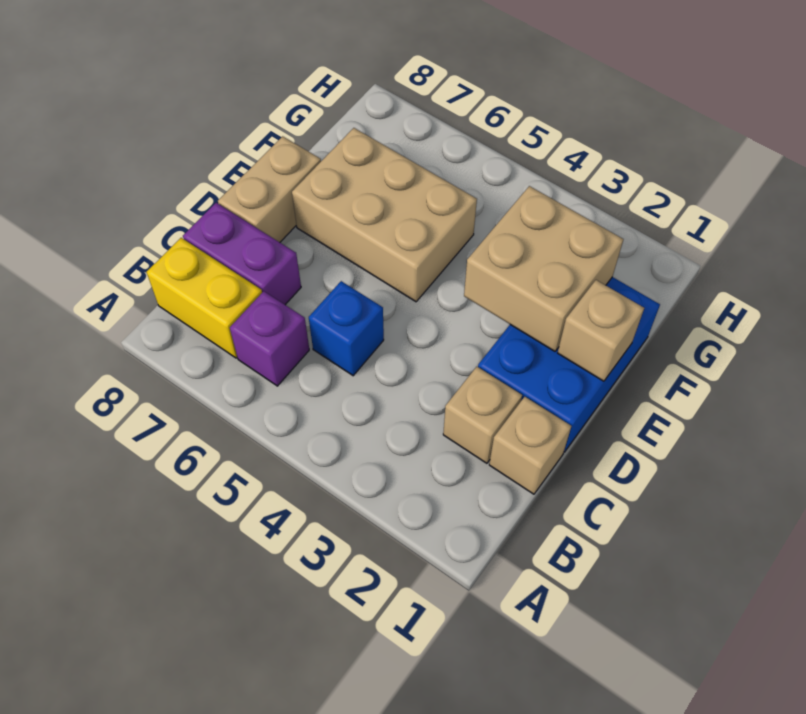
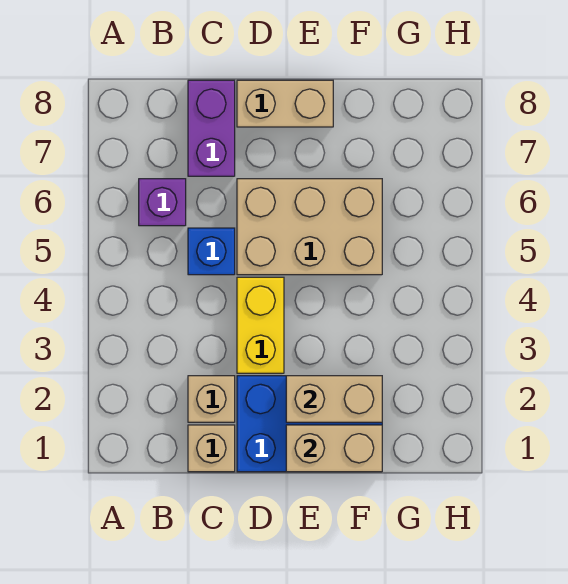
yellow brick B7:B8 level 1 -> yellow brick D3:D4 level 1
tan brick E1 level 2 -> tan brick E1:F1 level 2
tan brick E2:F3 level 2 -> tan brick E2:F2 level 2
tan brick E5:F7 level 1 -> tan brick D5:F6 level 1

